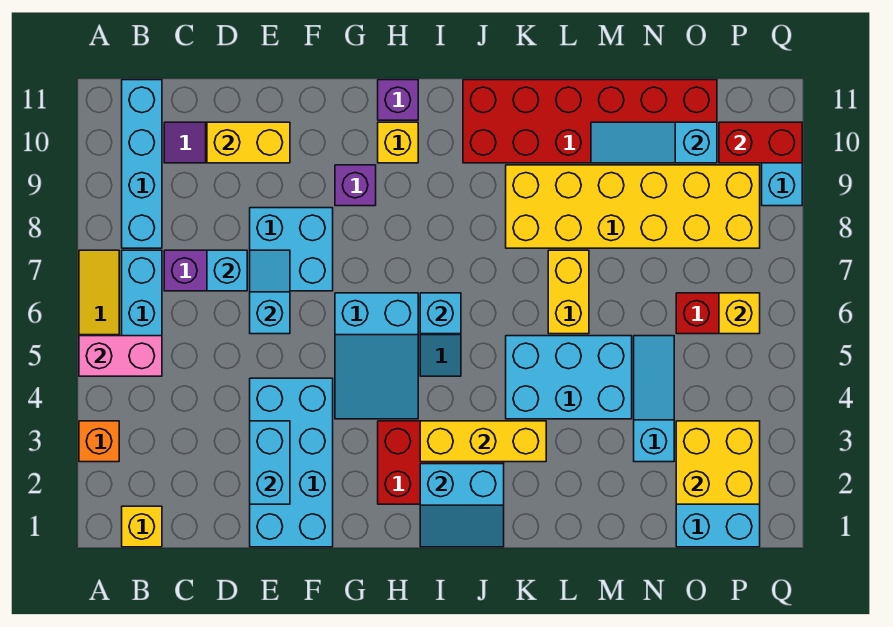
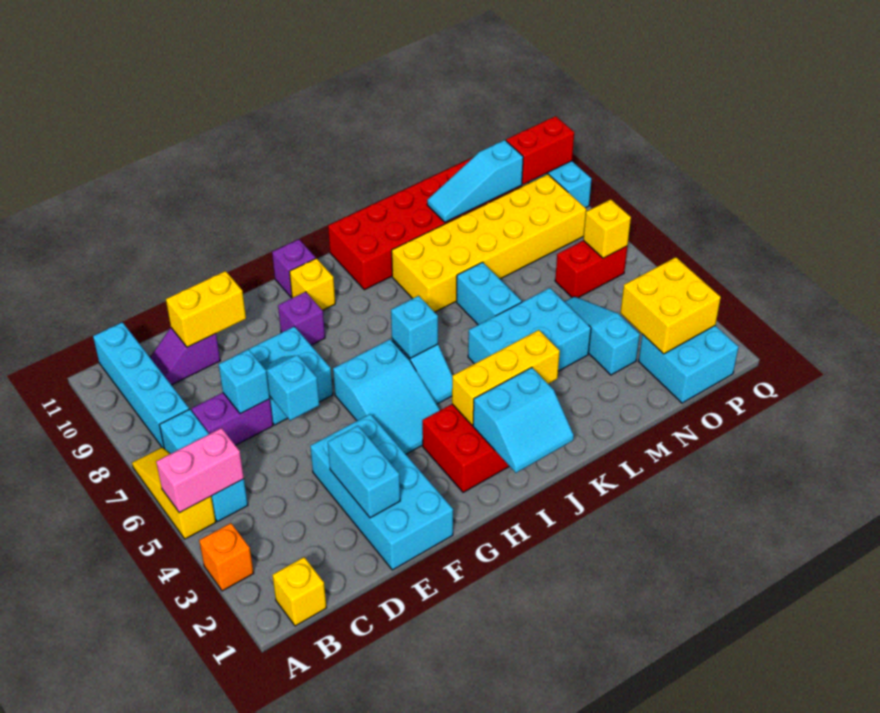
yellow brick L6:L7 level 1 -> cyan brick L6:L7 level 1

